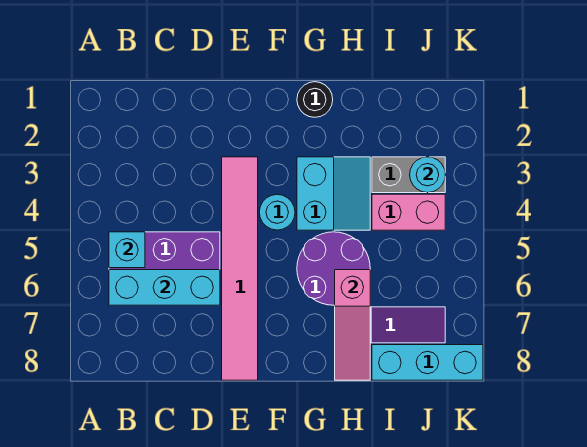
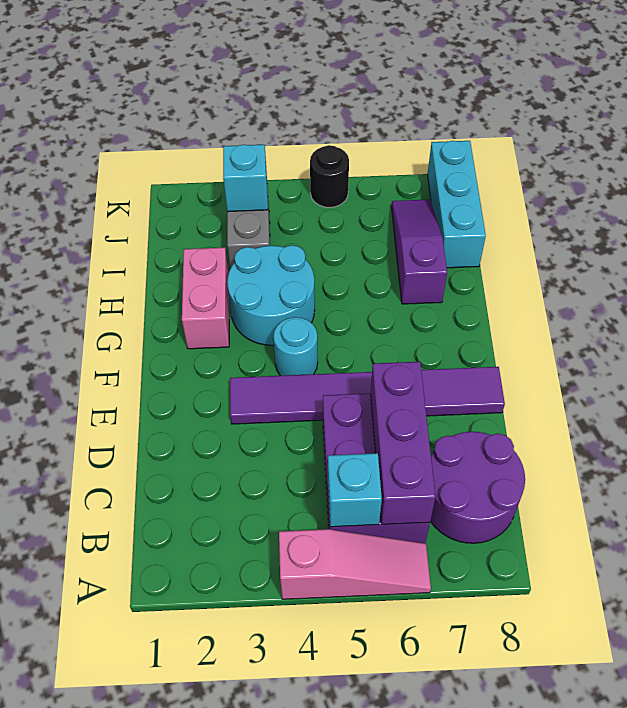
cyan brick B6:D6 level 2 -> purple brick B6:D6 level 2
pink tile E3:E8 level 1 -> purple tile E3:E8 level 1
black round brick G1 level 1 -> black round brick K5 level 1
cyan slope G3:H4 level 1 top G -> cyan round brick G3:H4 level 1
purple round brick G5:H6 level 1 -> purple round brick B7:C8 level 1
pink slope H6:H8 level 2 top 6 -> pink slope A4:A6 level 1 top 4
pink brick I4:J4 level 1 -> pink brick G2:H2 level 1
cyan round brick J3 level 2 -> cyan brick J3 level 2

